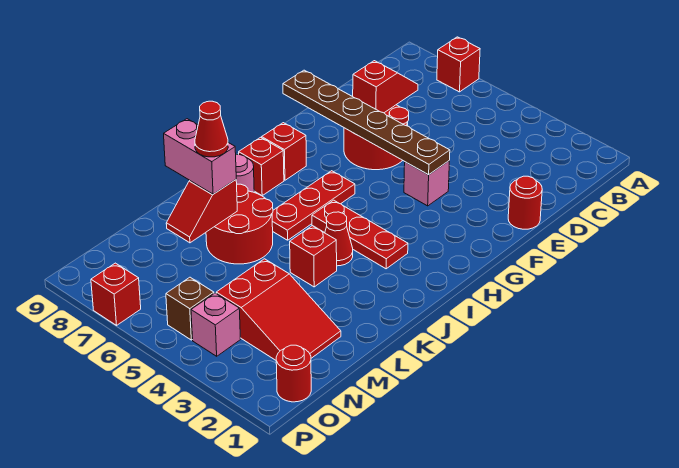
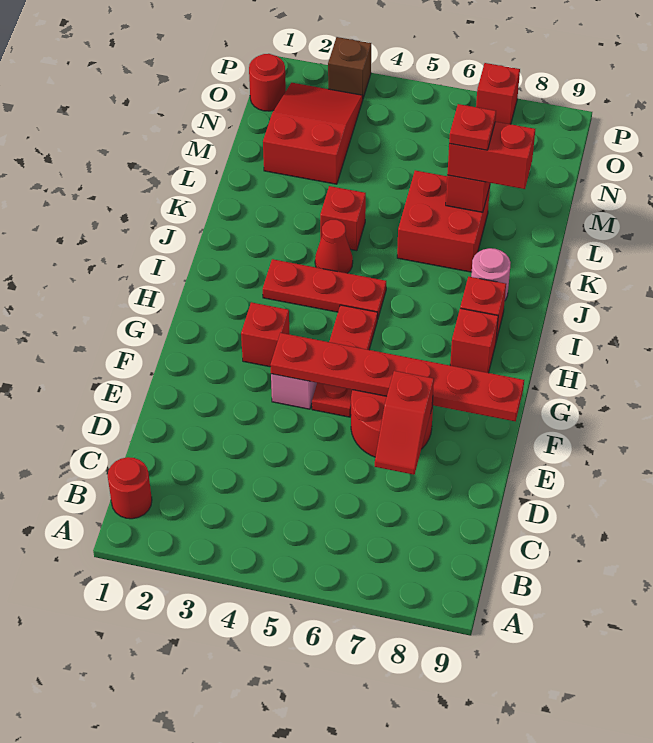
red brick A7 level 1 -> red brick G3 level 1
red round brick E1 level 1 -> red round brick B1 level 1
brown plate F4:F9 level 2 -> red plate F4:F9 level 2
red plate H6:J6 level 1 -> red plate F5:H5 level 1
red round brick K6:L7 level 1 -> red brick K6:L7 level 1
pink brick L7:L8 level 3 -> red brick L7:L8 level 3
red cone L7 level 4 -> red plate L7 level 4
red slope M2:N4 level 1 top 4 -> red slope M2:O3 level 1 top M
pink brick O4 level 1 -> none
brown brick O5 level 1 -> brown brick P3 level 1

